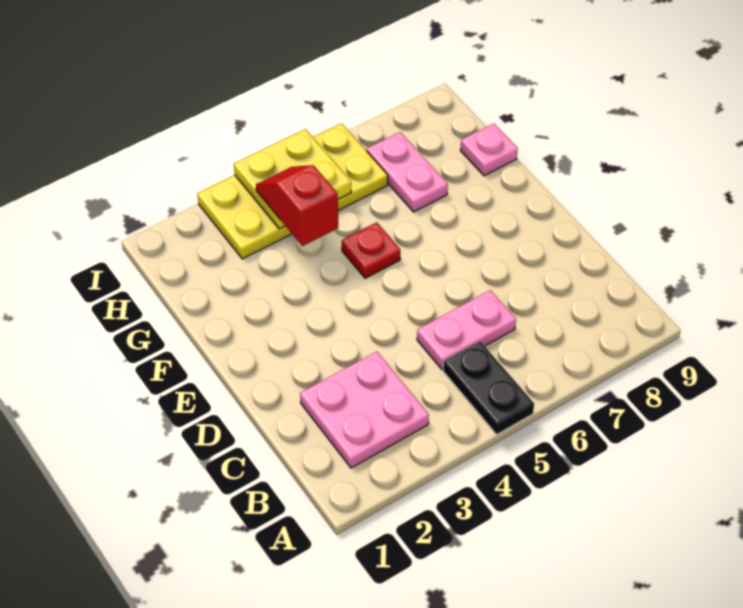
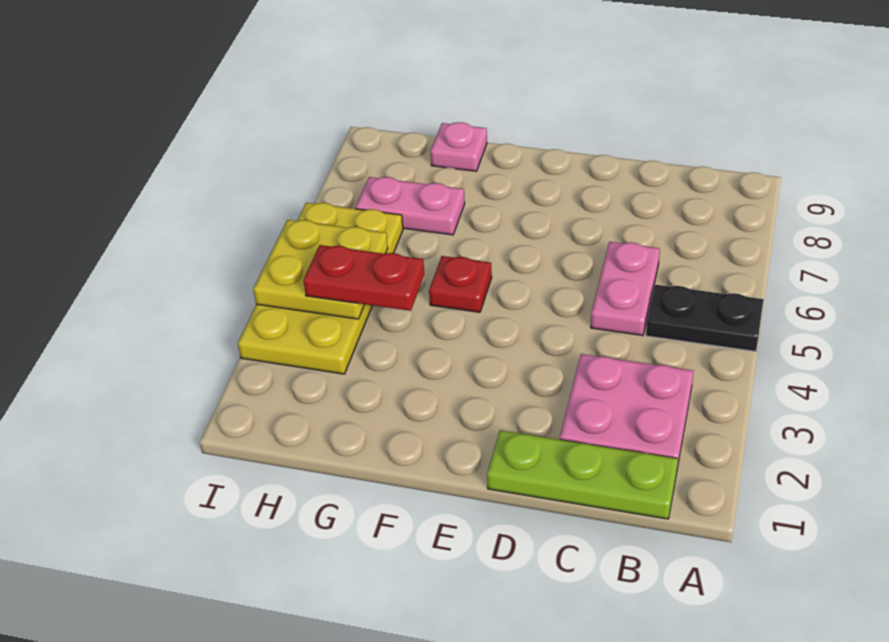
none -> lime plate B1:D1 level 1
red slope G4:H4 level 3 top G -> red plate G4:H4 level 3

